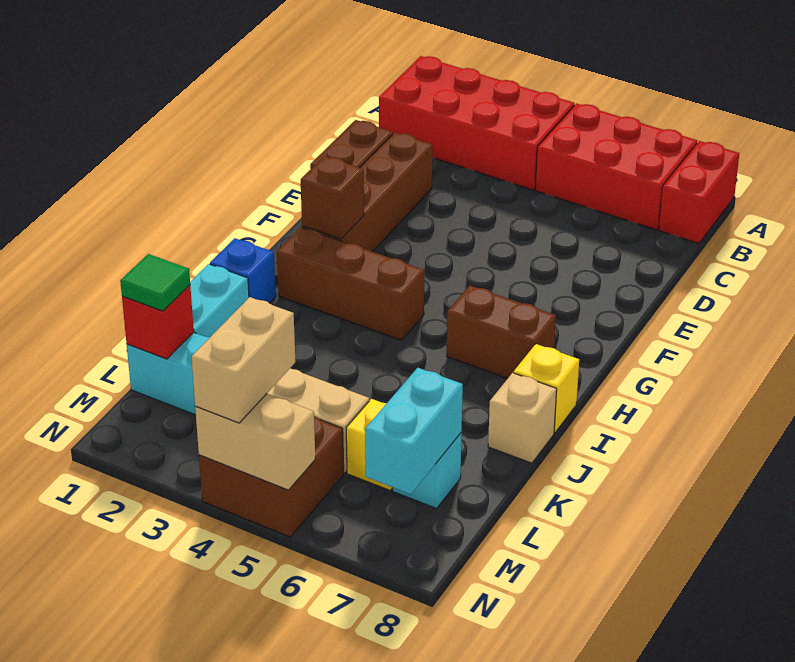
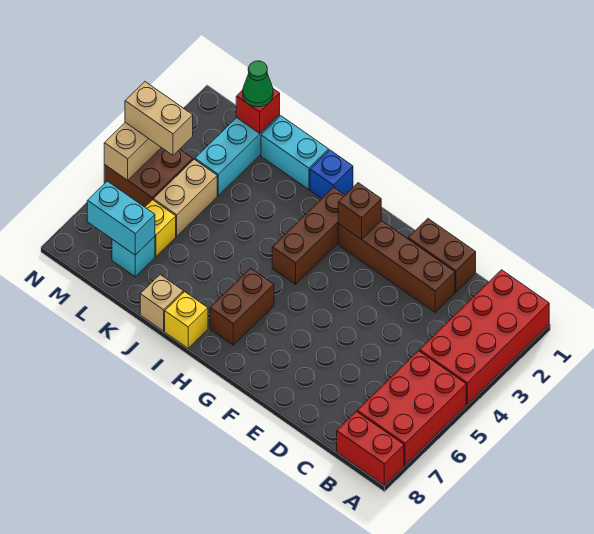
green tile L1 level 3 -> green cone L1 level 3

